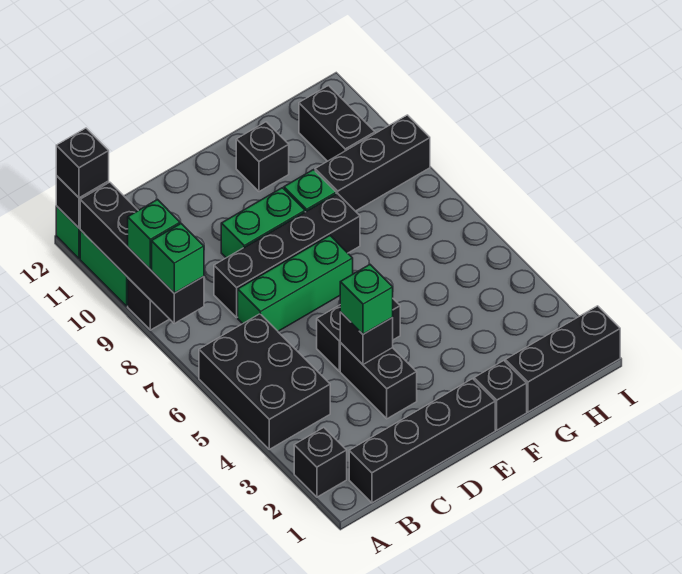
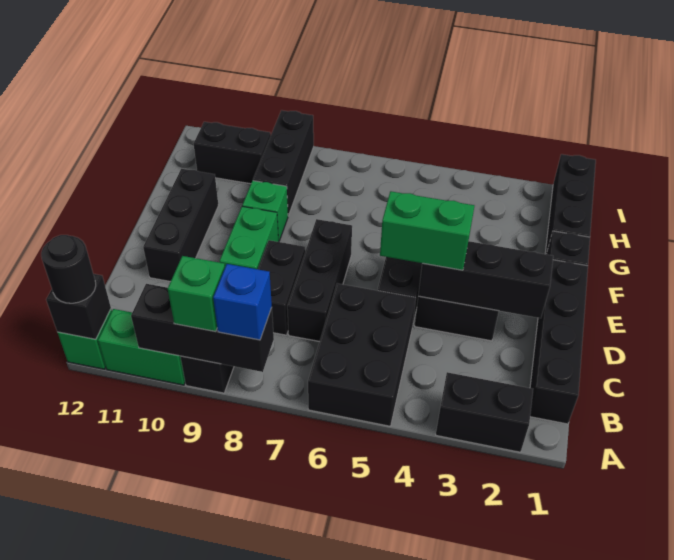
black brick A2 level 1 -> black brick A2:A3 level 1
black brick A4:B6 level 1 -> black brick A5:C6 level 1
black brick A8:A11 level 2 -> black brick A8:A10 level 2
green brick A8 level 3 -> blue brick A8 level 3
black brick A12 level 3 -> black round brick A12 level 3
green brick C7:E7 level 1 -> black brick C7:E7 level 1
black brick C8:F8 level 1 -> black brick C8:D8 level 1
black brick D4 level 2 -> black brick D2:D4 level 2
green brick D4 level 3 -> green brick D4:D5 level 3
black brick F11 level 1 -> black brick D11:F11 level 1

